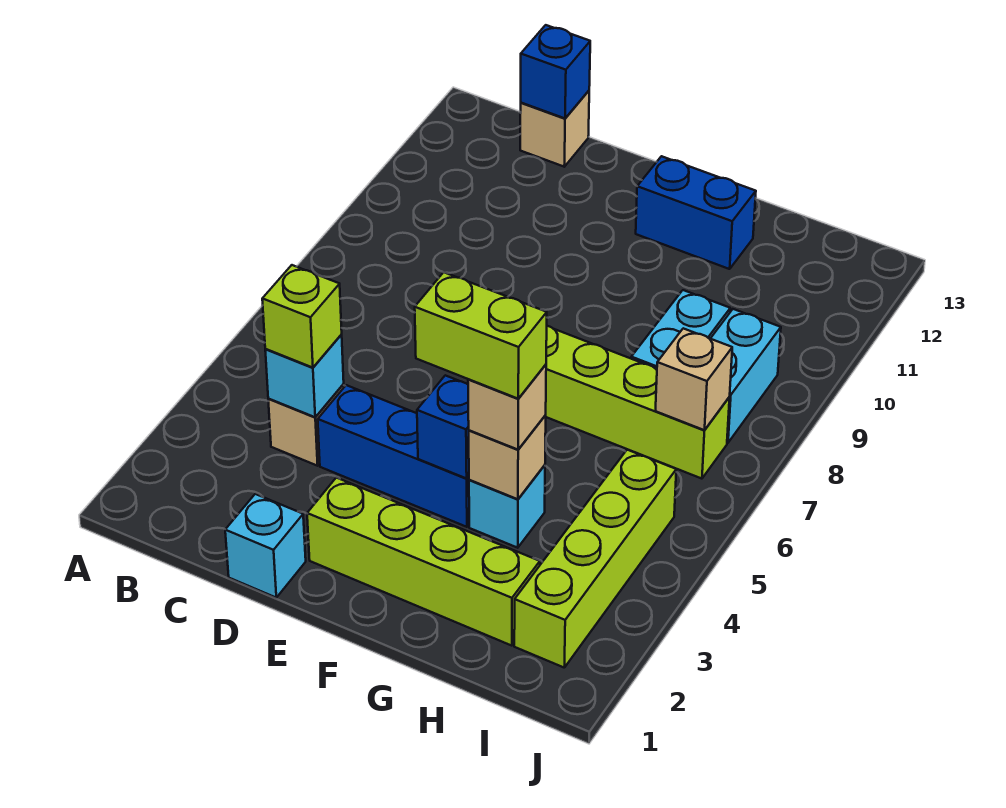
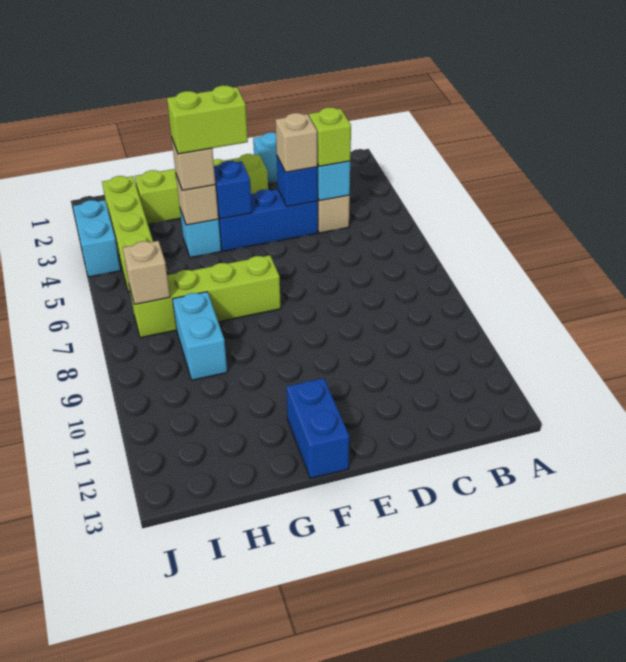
tan brick C13 level 1 -> tan brick D4 level 3
blue brick C13 level 2 -> blue brick D4 level 2
blue brick F12:G12 level 1 -> blue brick F12:F13 level 1
cyan brick I8:I9 level 1 -> cyan brick J3:J4 level 1

